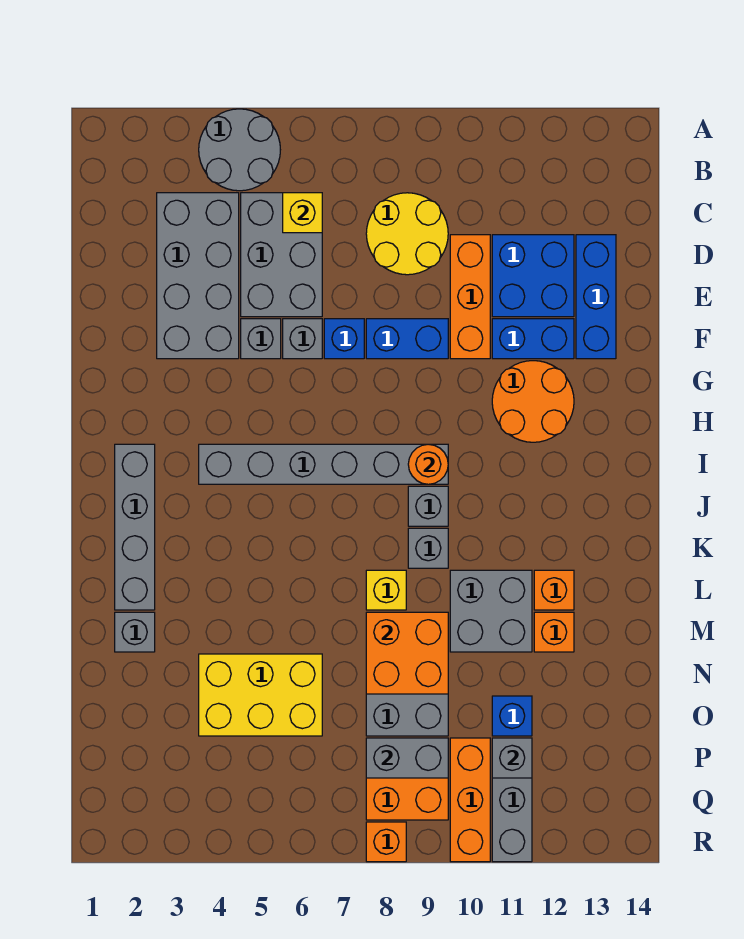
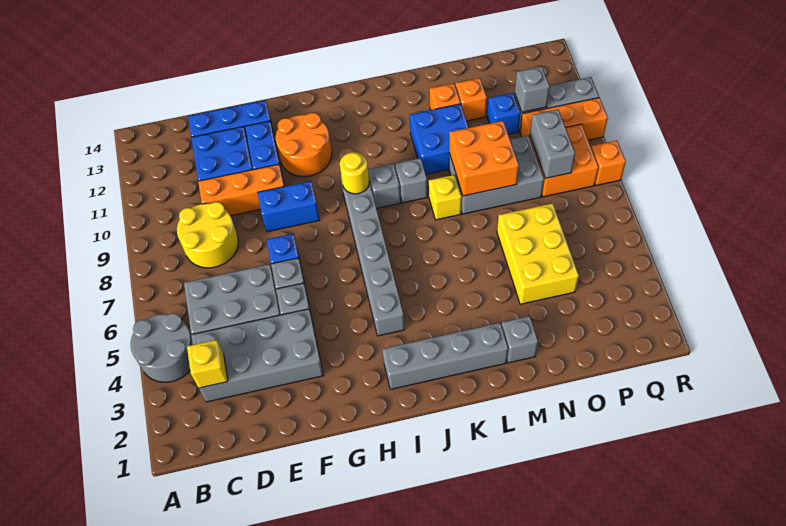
yellow brick C6 level 2 -> yellow brick C3 level 2
blue brick F8:F9 level 1 -> blue brick F9:G9 level 1
orange round brick I9 level 2 -> yellow round brick I9 level 2
grey brick L10:M11 level 1 -> blue brick L10:M11 level 1
orange brick L12 level 1 -> orange brick N12 level 1

